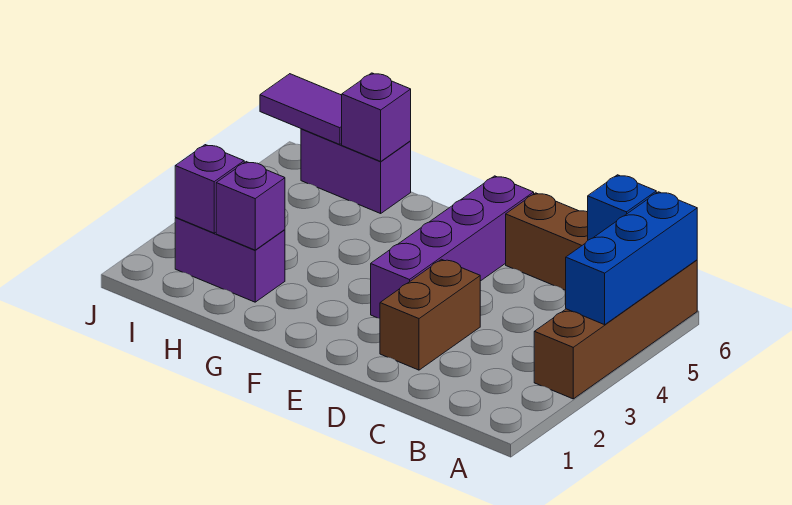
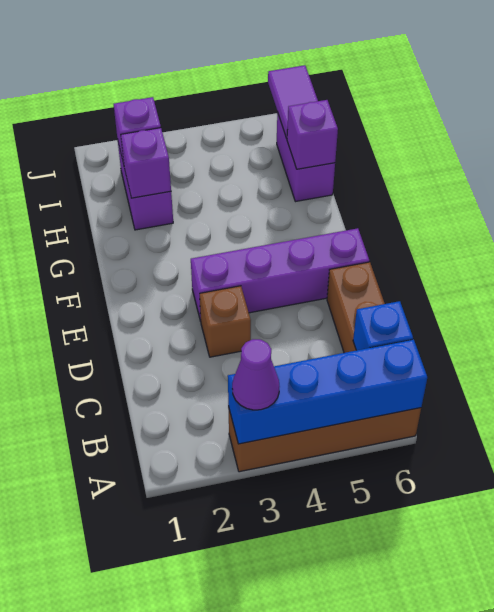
none -> purple cone A3 level 3
blue brick A4:A6 level 2 -> blue brick A3:A6 level 2
brown brick D2:D3 level 1 -> brown brick D3 level 1

